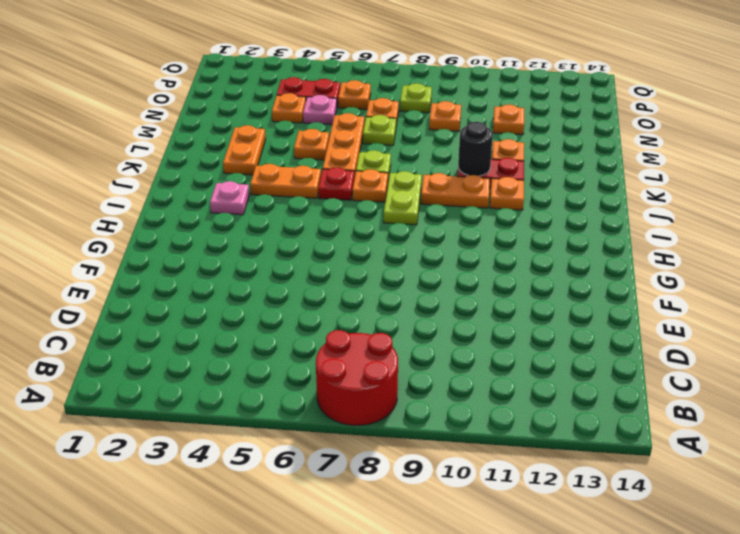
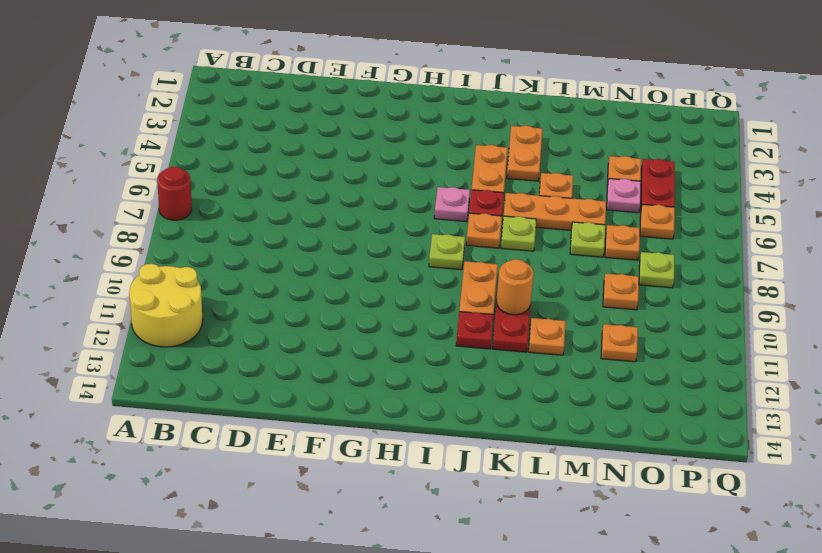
red round brick A7:B8 level 1 -> red round brick A7 level 1
none -> yellow round brick A11:B12 level 1
pink plate I3 level 1 -> pink plate I6 level 1
lime plate I8:J8 level 1 -> lime plate I8 level 1
orange plate J11 level 1 -> red plate J11 level 1
orange plate K3:L3 level 1 -> orange plate K3:K4 level 1
black round brick K10 level 2 -> orange round brick K10 level 2

